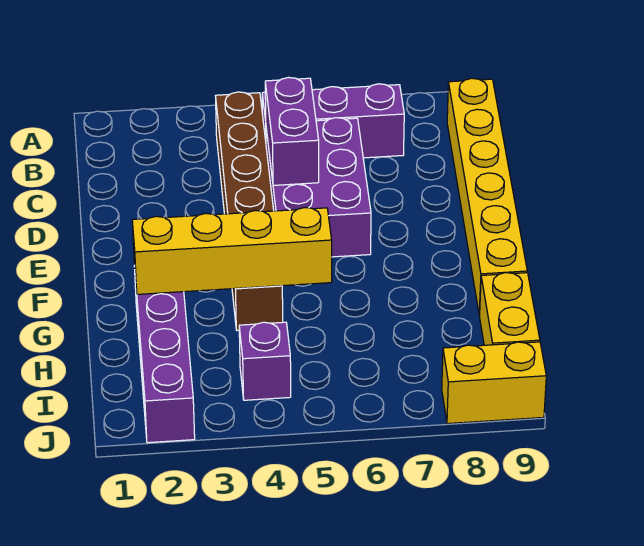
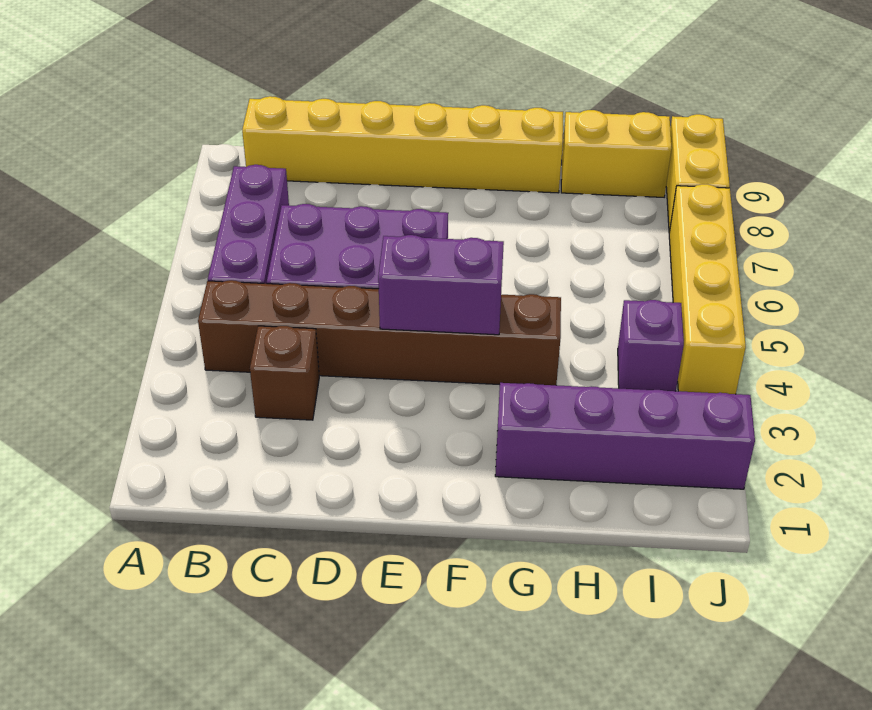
none -> brown brick C3 level 1
purple brick C5:D5 level 2 -> purple brick E4:F4 level 2
yellow brick G2:G5 level 2 -> yellow brick J4:J7 level 1

